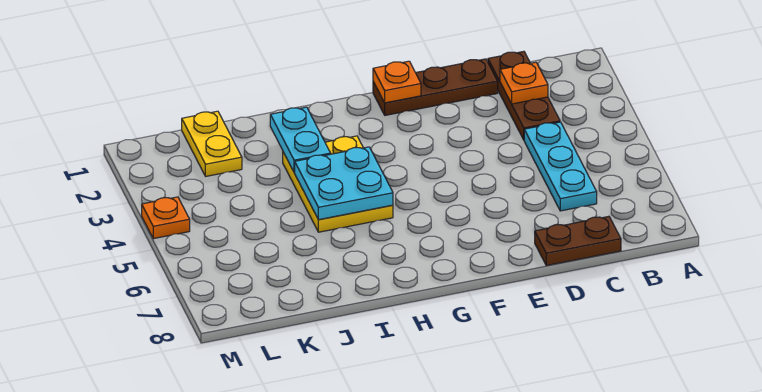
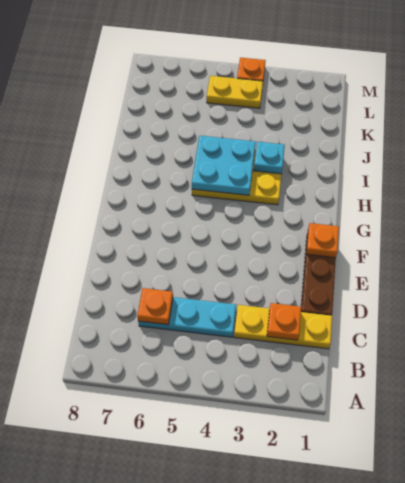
brown plate C1:C3 level 1 -> yellow plate C1:C3 level 1
none -> orange plate C6 level 2
brown plate C8:D8 level 1 -> none
cyan plate I2:I3 level 2 -> cyan plate I3 level 2
yellow plate K1:K2 level 1 -> yellow plate L4:L5 level 1

